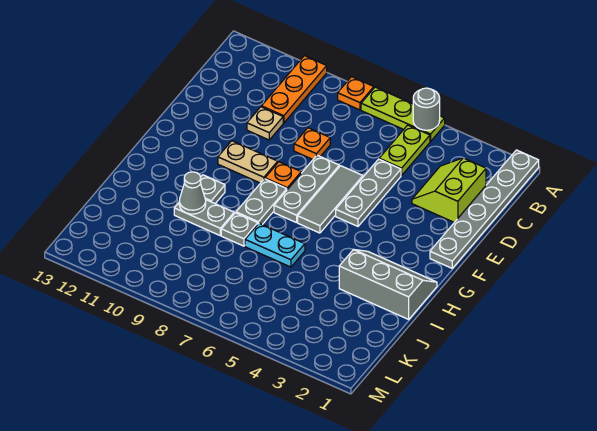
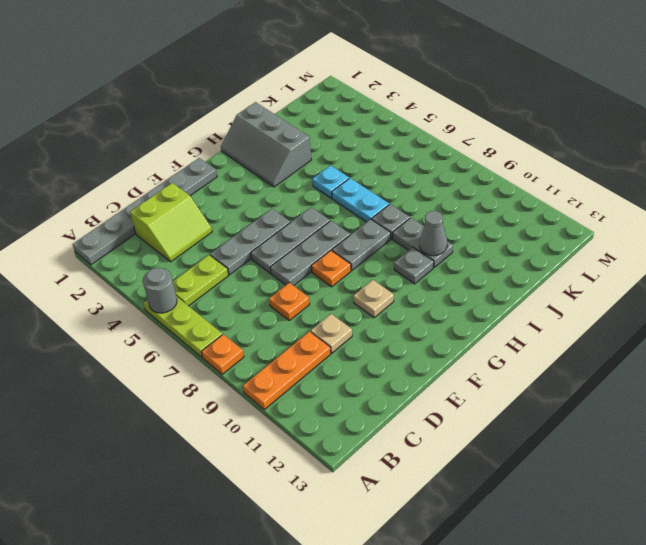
grey tile E6:G6 level 1 -> grey plate E6:G6 level 1
tan plate F9:F10 level 1 -> tan plate F10 level 1
none -> cyan plate I5 level 1

